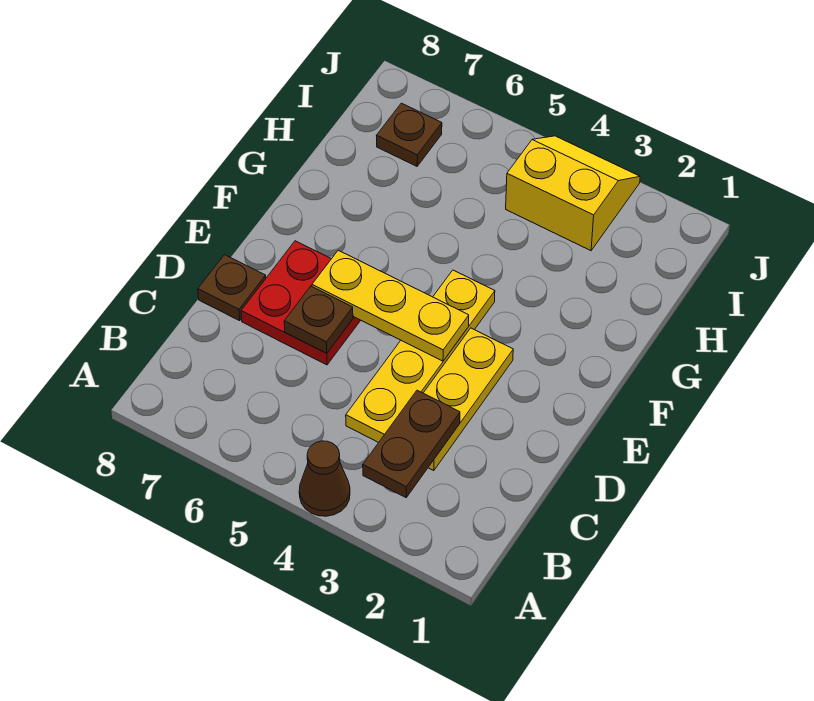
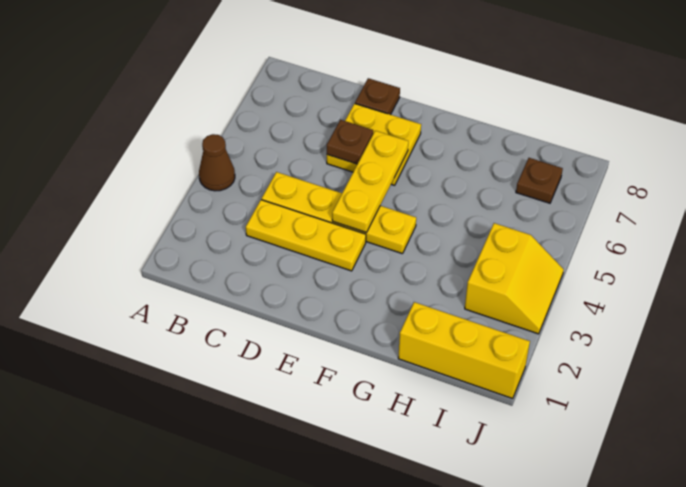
brown plate B3:C3 level 2 -> none
red plate D6:E7 level 1 -> yellow plate D6:E7 level 1
none -> yellow brick H1:J1 level 1

